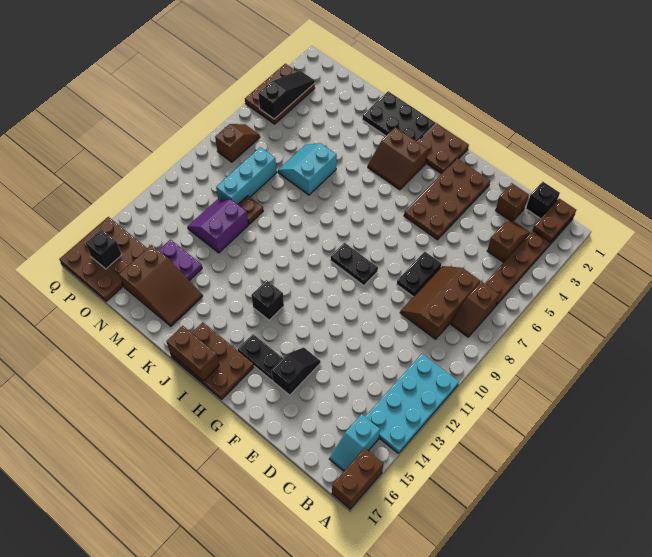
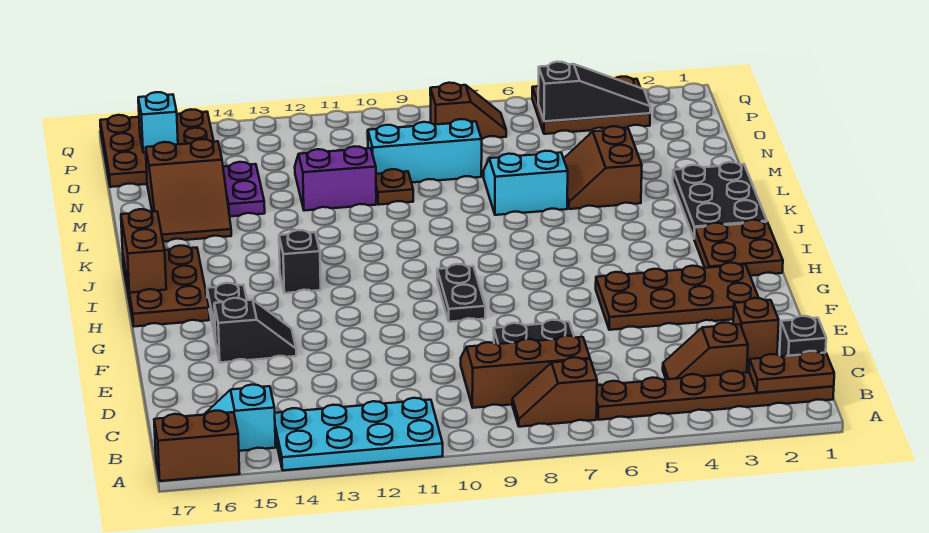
brown slope C3:C4 level 1 top 4 -> brown slope C3:C4 level 1 top 3
brown slope I3:J4 level 1 top 3 -> brown slope L4:M5 level 1 top 4
black brick P16 level 2 -> cyan brick P16 level 2

